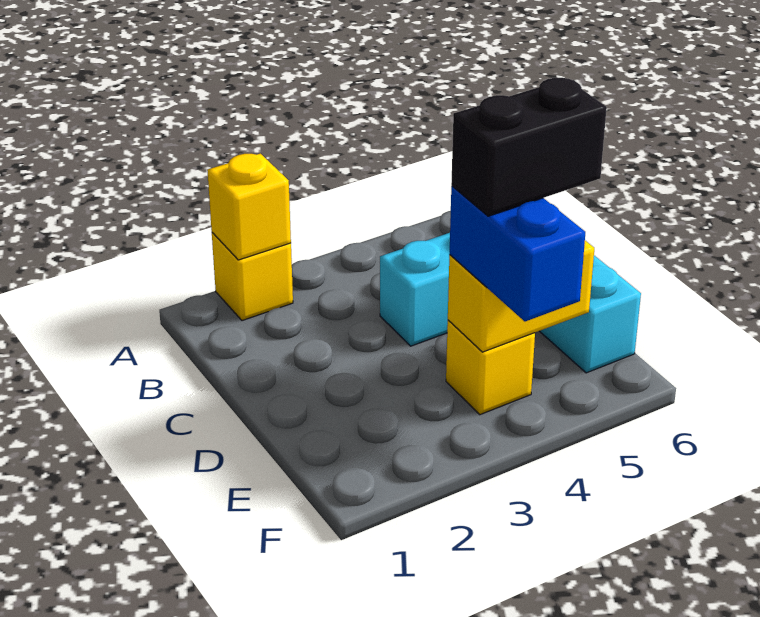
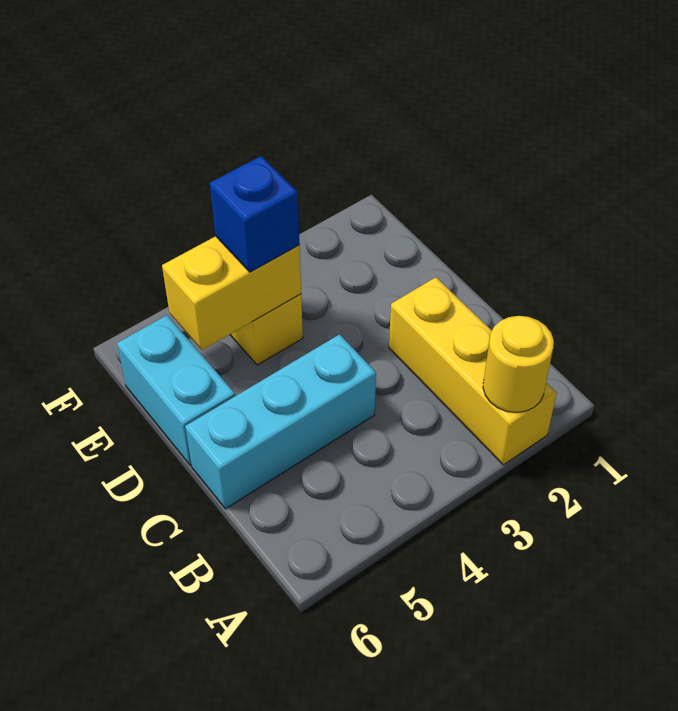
yellow brick A2 level 1 -> yellow brick A2:C2 level 1
yellow brick A2 level 2 -> yellow round brick A2 level 2
blue brick E4:F4 level 3 -> blue brick E4 level 3
black brick E4:E5 level 4 -> none

